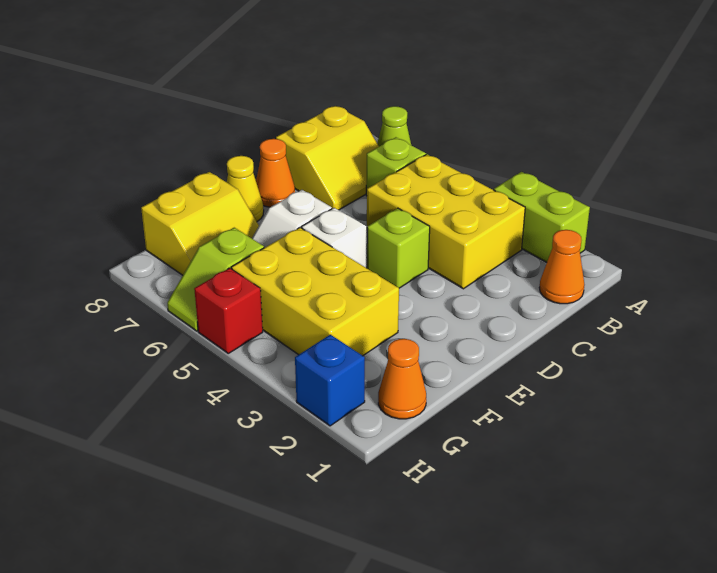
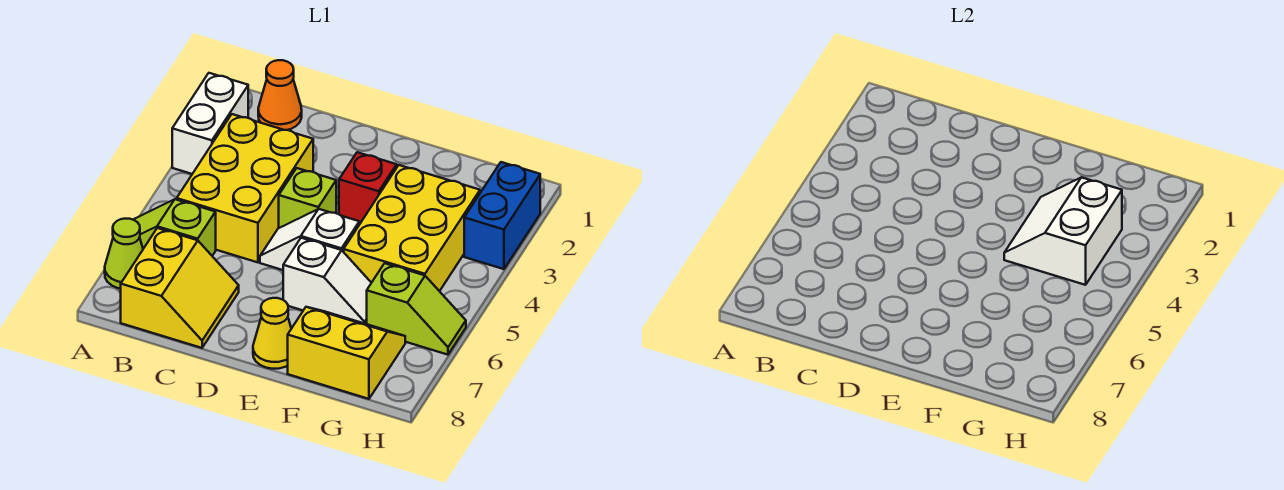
lime brick A2:A3 level 1 -> white brick A2:A3 level 1
yellow slope B7:C8 level 1 top 8 -> yellow slope B7:C8 level 1 top B
orange cone D8 level 1 -> none
none -> white slope F3:G4 level 2 top G
orange cone G1 level 1 -> none
blue brick H2 level 1 -> blue brick H2:H3 level 1
red brick H5 level 1 -> red brick E3 level 1

